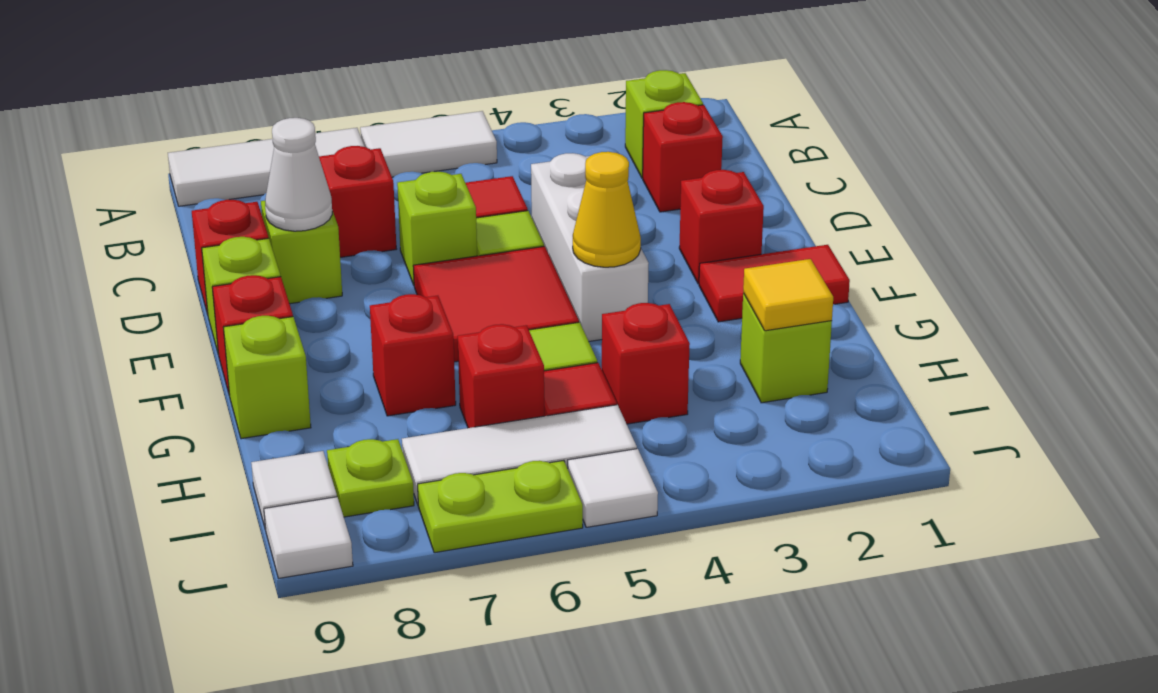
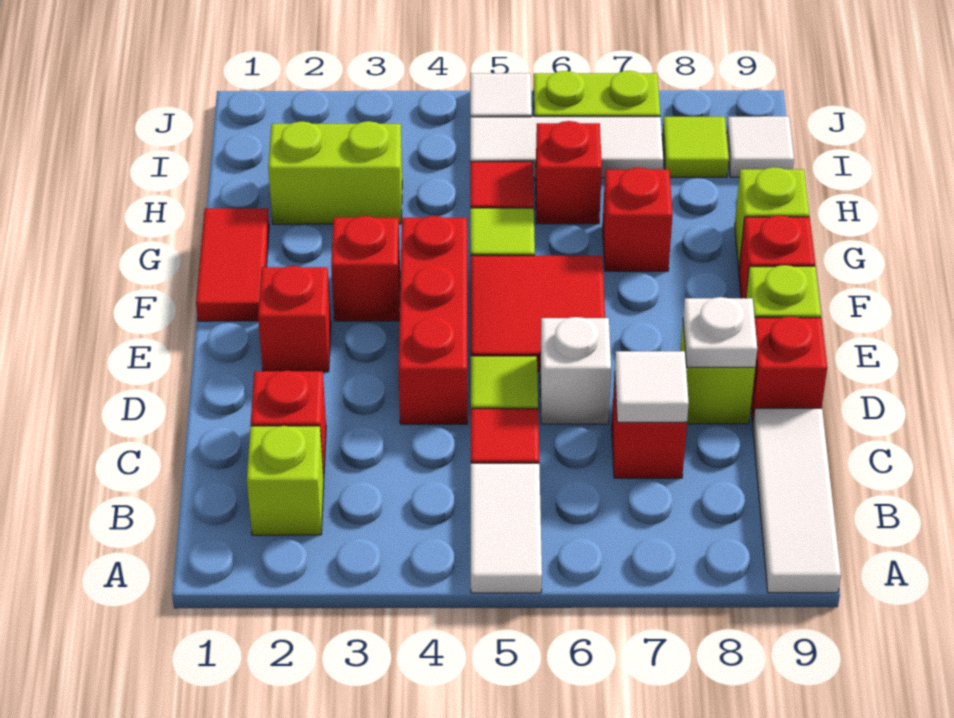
white tile A5:A6 level 1 -> white tile A5:B5 level 1
white tile A7:A9 level 1 -> white tile A9:C9 level 1
white brick D4:F4 level 1 -> red brick D4:F4 level 1
lime brick D6 level 1 -> white brick D6 level 1
white cone D8 level 2 -> white plate D8 level 2
red tile F1:F2 level 1 -> red tile F1:G1 level 1
yellow cone F4 level 2 -> none
lime brick H2 level 1 -> lime brick H2:H3 level 1
yellow tile H2 level 2 -> none
red brick H4 level 1 -> red brick F3 level 1
lime plate I8 level 1 -> lime tile I8 level 1
white tile J9 level 1 -> white tile C7 level 2

